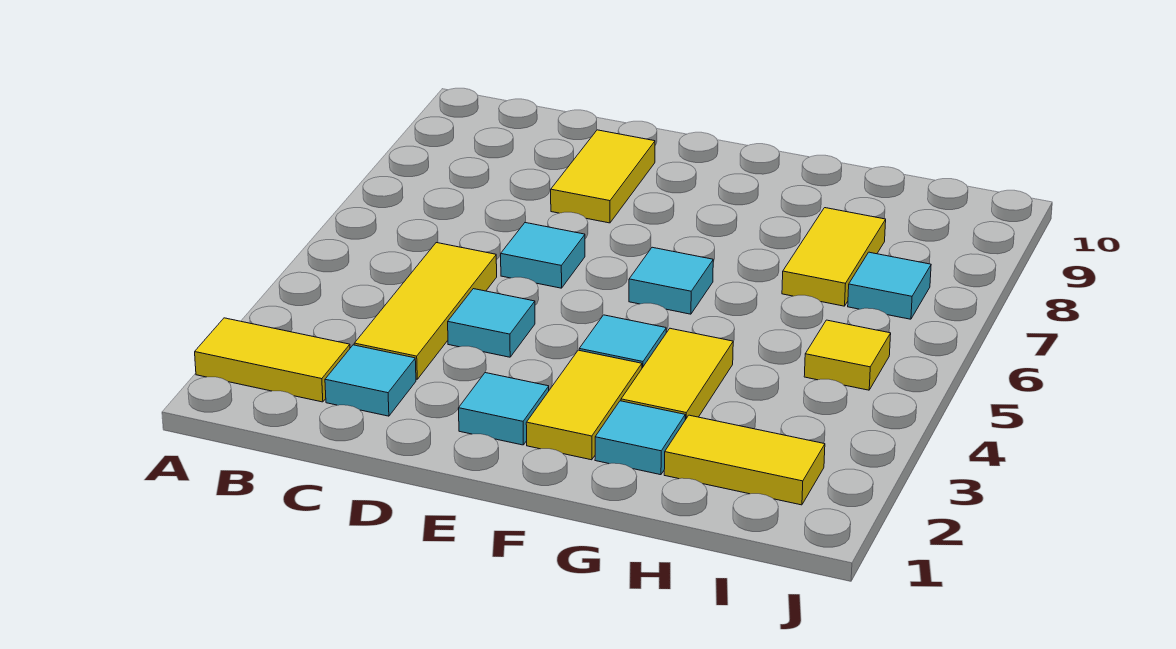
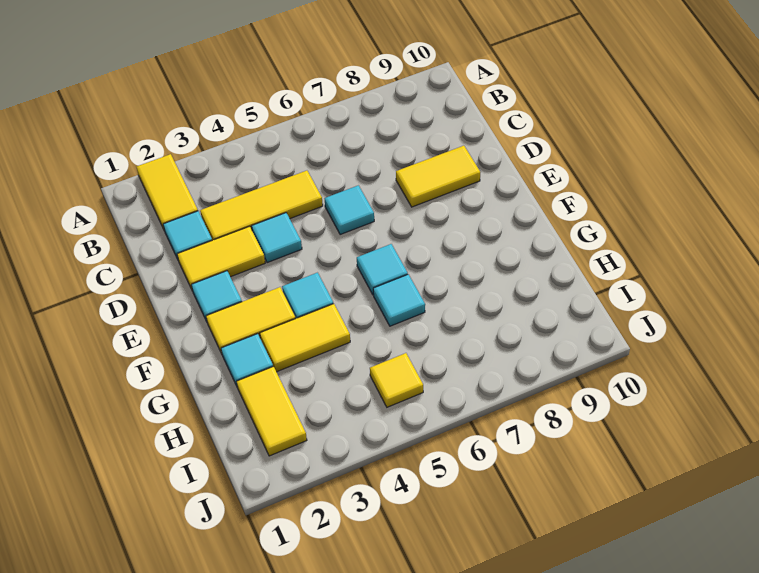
yellow tile H7:H8 level 1 -> yellow tile D2:D3 level 1
cyan tile I7 level 1 -> cyan tile G6 level 1

